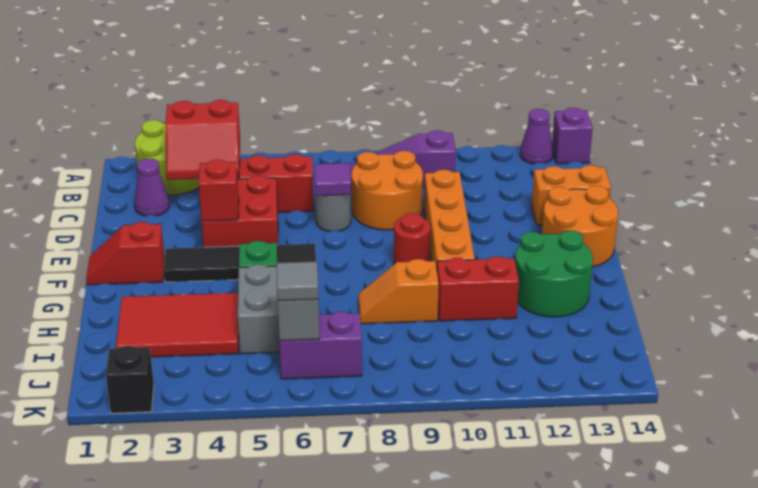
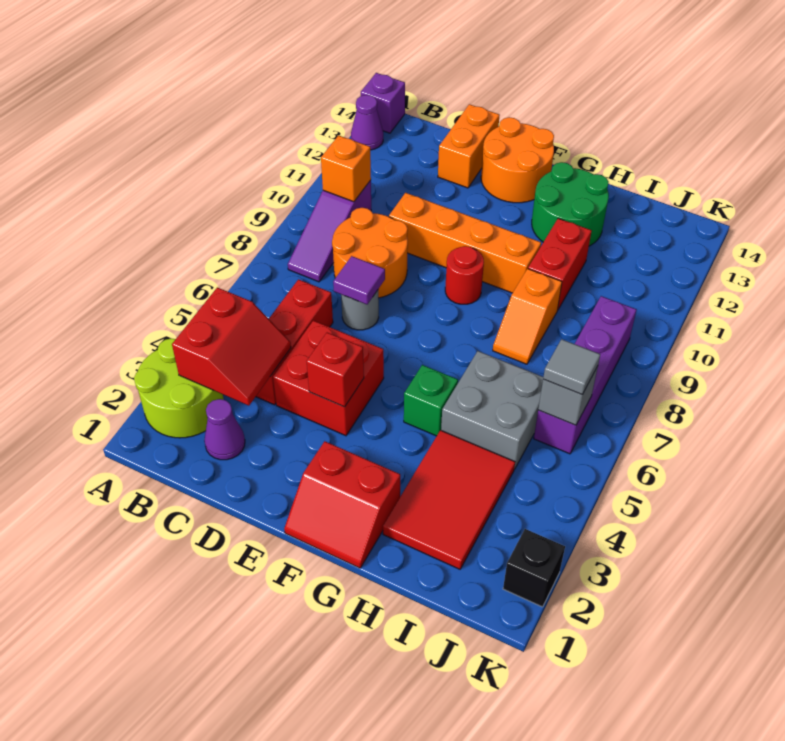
none -> orange brick B10 level 2
red slope F1:F2 level 1 top 2 -> red slope F1:G2 level 1 top 2
black tile F3:F6 level 1 -> none
purple brick J6:J7 level 1 -> purple brick J6:J9 level 1

